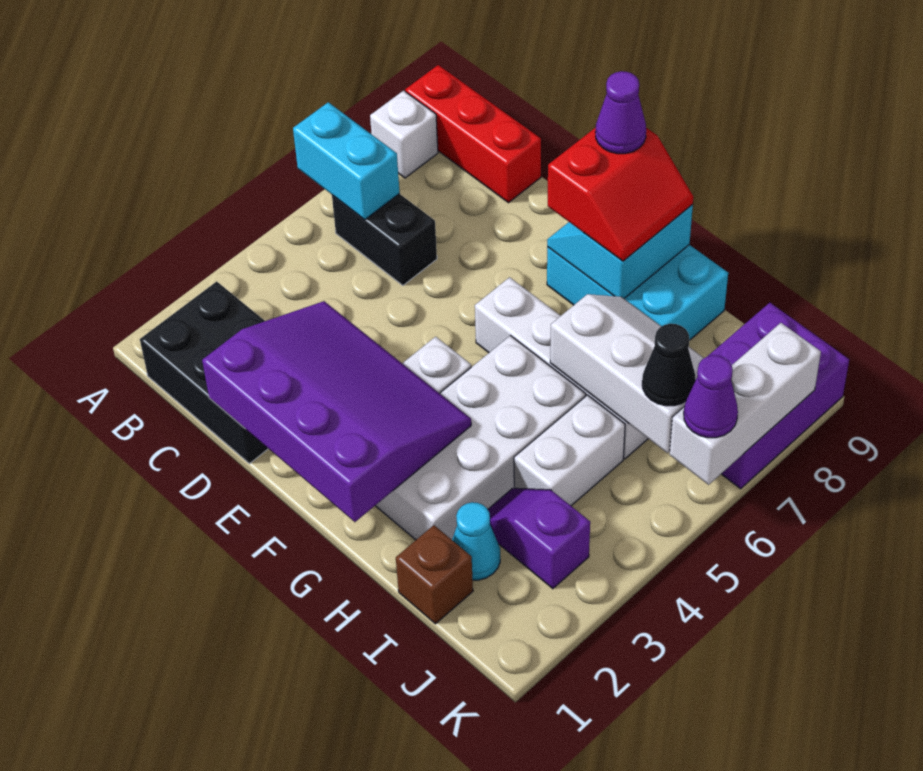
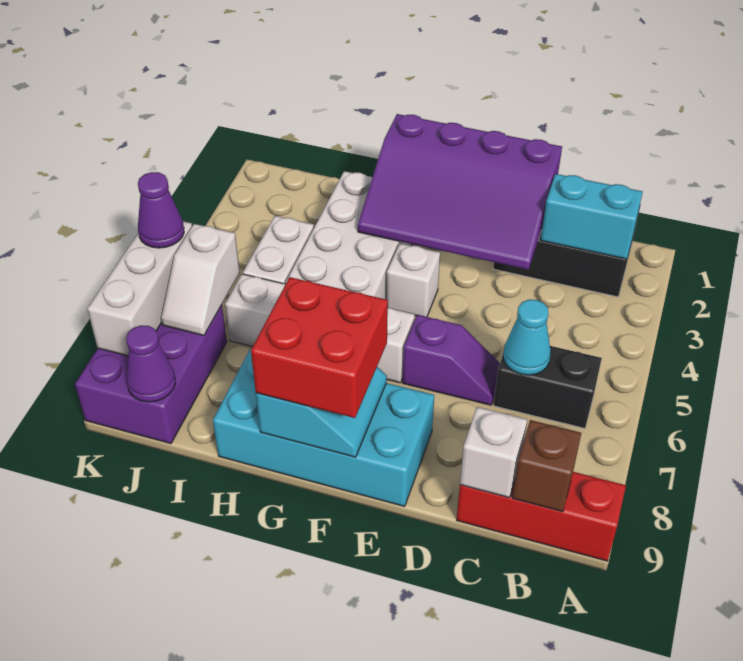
cyan brick A6:B6 level 2 -> cyan brick B2:C2 level 2
white brick A8 level 1 -> white brick C9 level 2
cyan brick F8:H9 level 1 -> cyan brick E8:H9 level 1
red slope F8:G9 level 3 top F -> red brick F8:G9 level 3
purple cone F9 level 4 -> purple cone J9 level 2
white slope H6:J7 level 2 top 6 -> white slope J6:J7 level 2 top 6
brown brick I1 level 1 -> brown brick B9 level 2
cyan cone I2 level 1 -> cyan cone C6 level 2
purple slope I3:J3 level 1 top J -> purple slope D6:E6 level 1 top E
black cone J6 level 3 -> none

